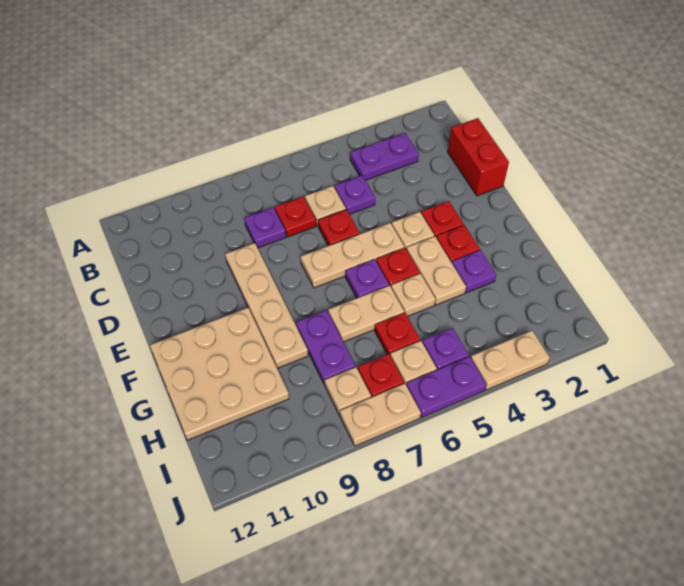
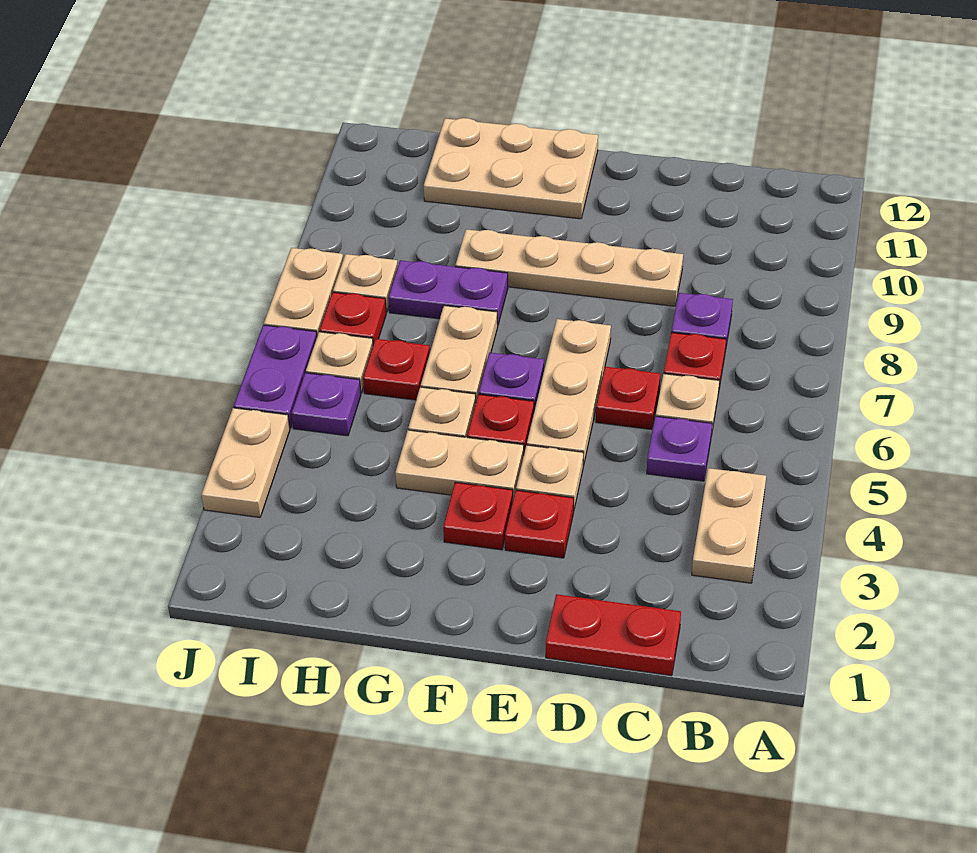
purple plate B3:B4 level 1 -> tan plate B3:B4 level 1
red brick C1:D1 level 1 -> red plate C1:D1 level 1
tan plate F10:H12 level 1 -> tan plate F11:H12 level 1
purple plate G3 level 1 -> none

